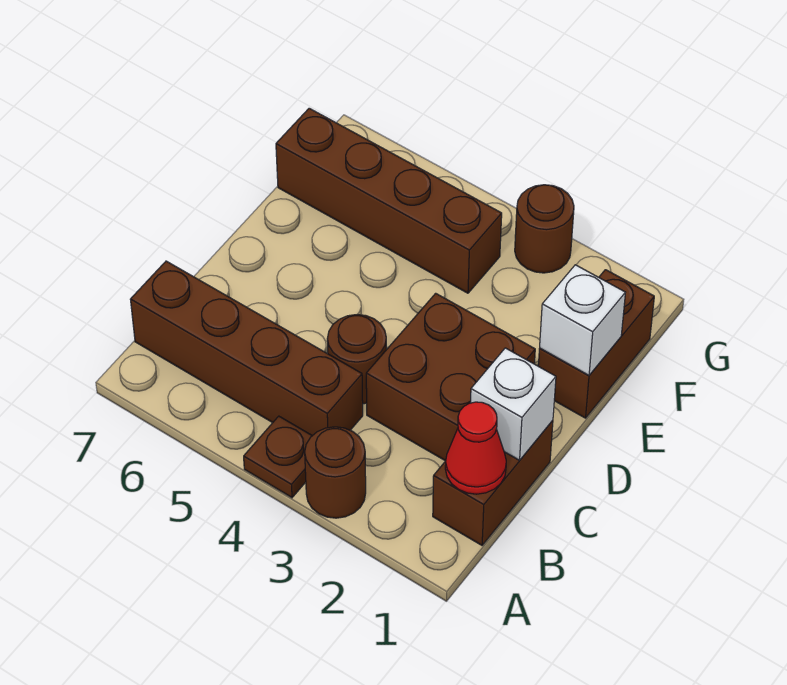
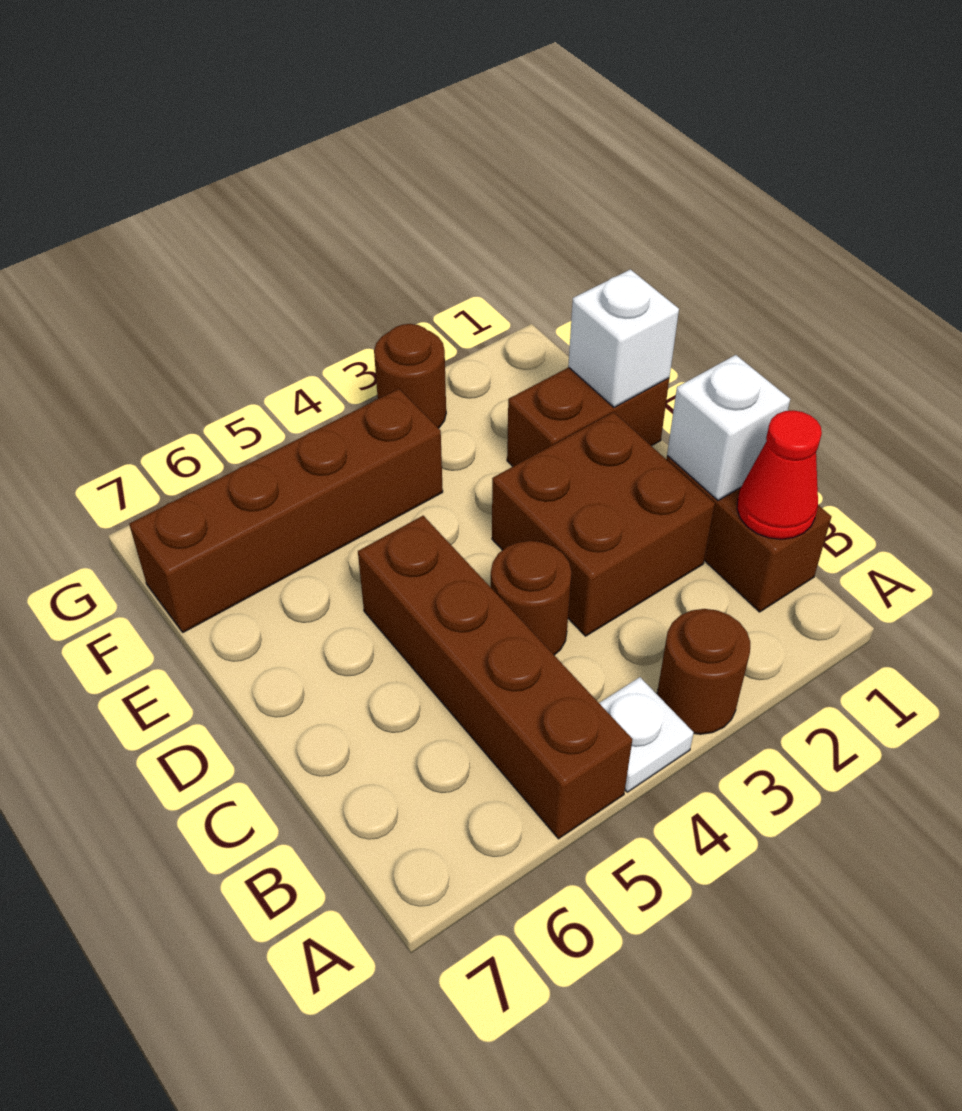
brown plate A4 level 1 -> white plate A4 level 1
brown brick B4:B7 level 1 -> brown brick A5:D5 level 1
brown brick E1:F1 level 1 -> brown brick E1:E2 level 1

